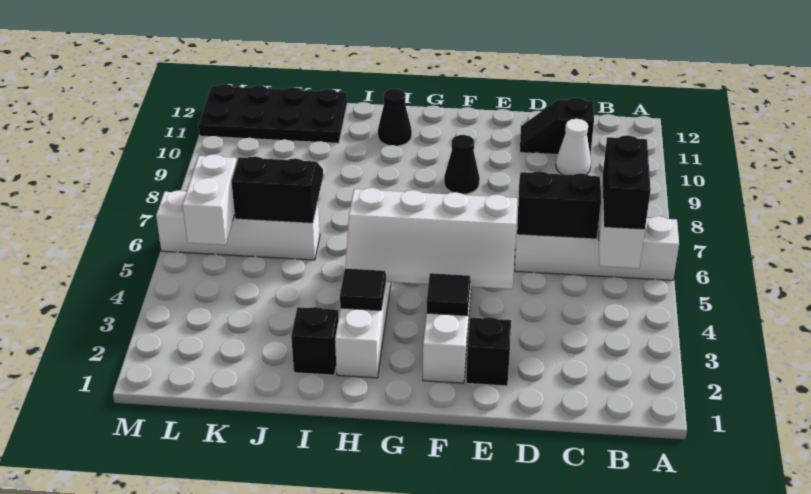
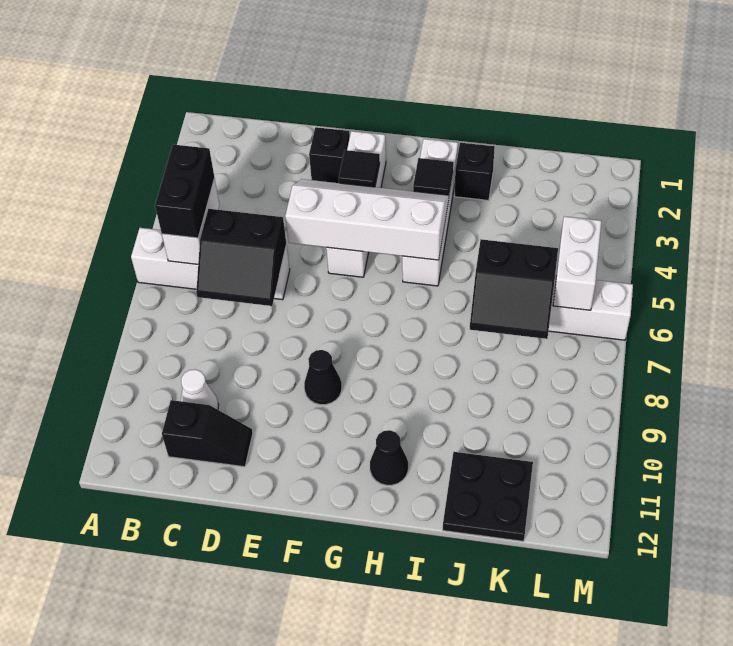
black plate J11:M12 level 1 -> black plate J11:K12 level 1

